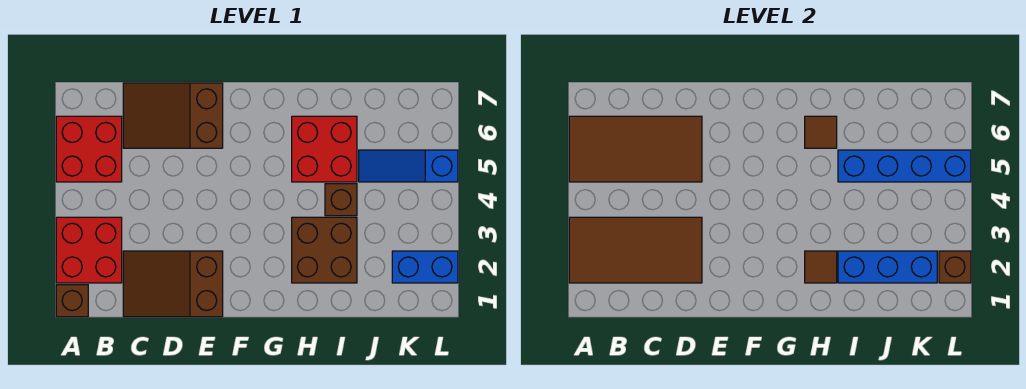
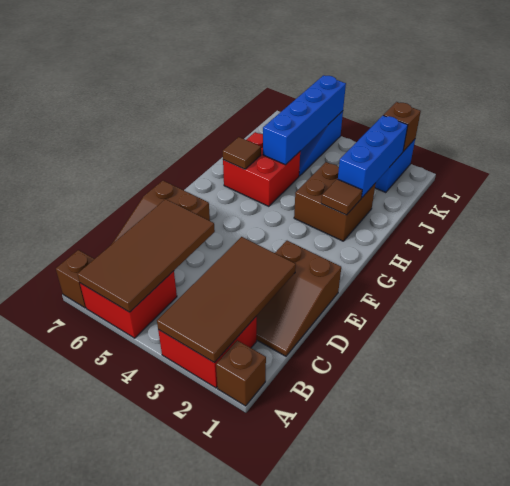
brown brick I4 level 1 -> brown brick A7 level 1

